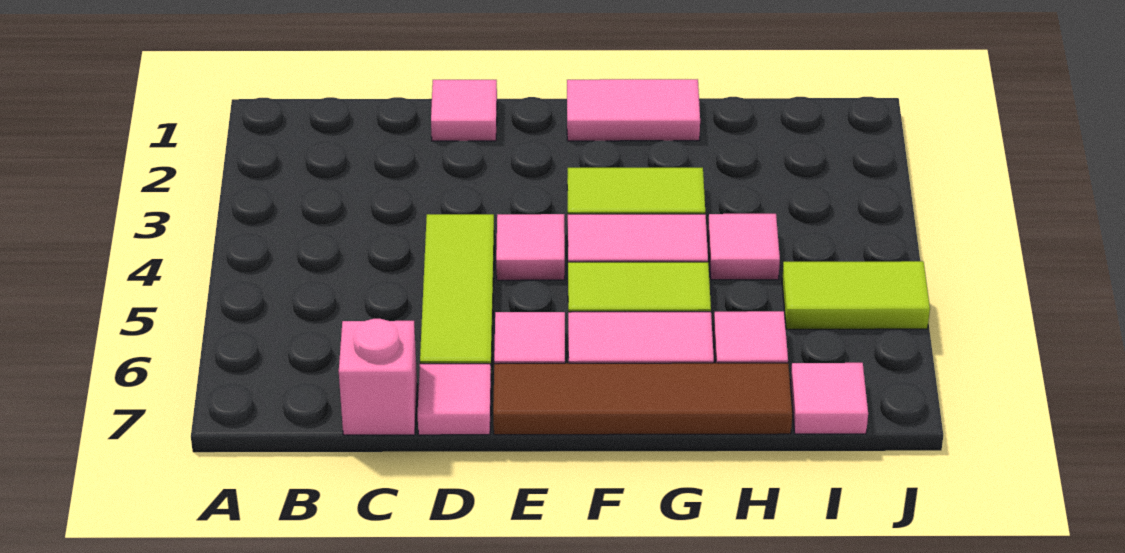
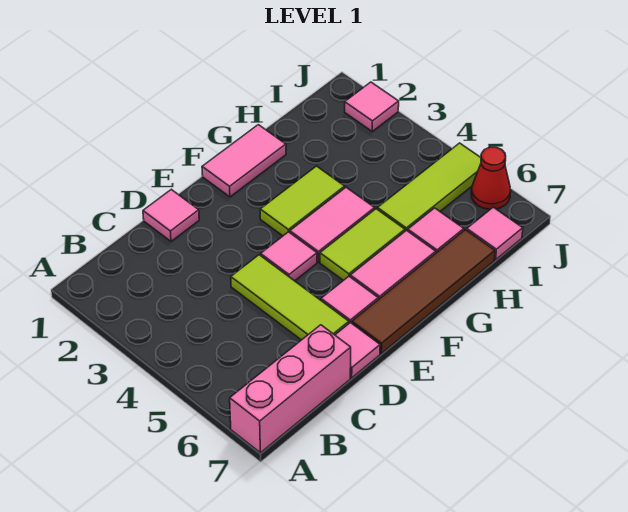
pink brick C7 level 1 -> pink brick A7:C7 level 1
pink tile H4 level 1 -> pink tile J2 level 1
lime tile I5:J5 level 1 -> lime tile H5:J5 level 1
none -> red cone J6 level 1

